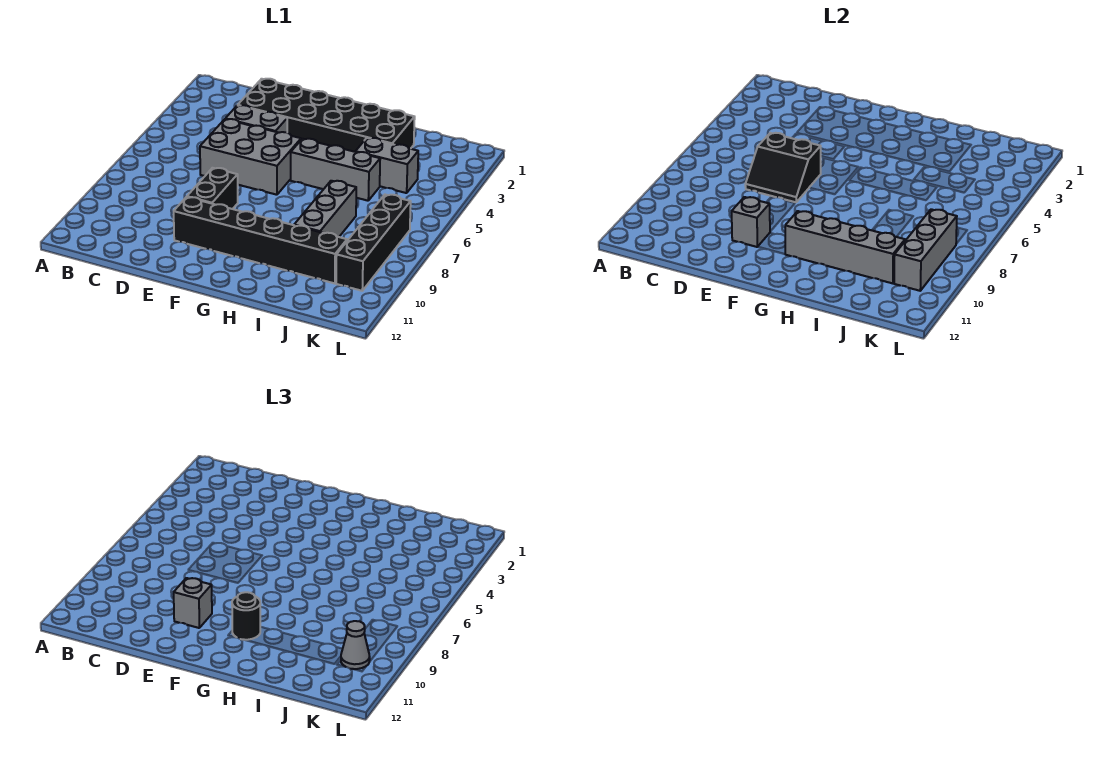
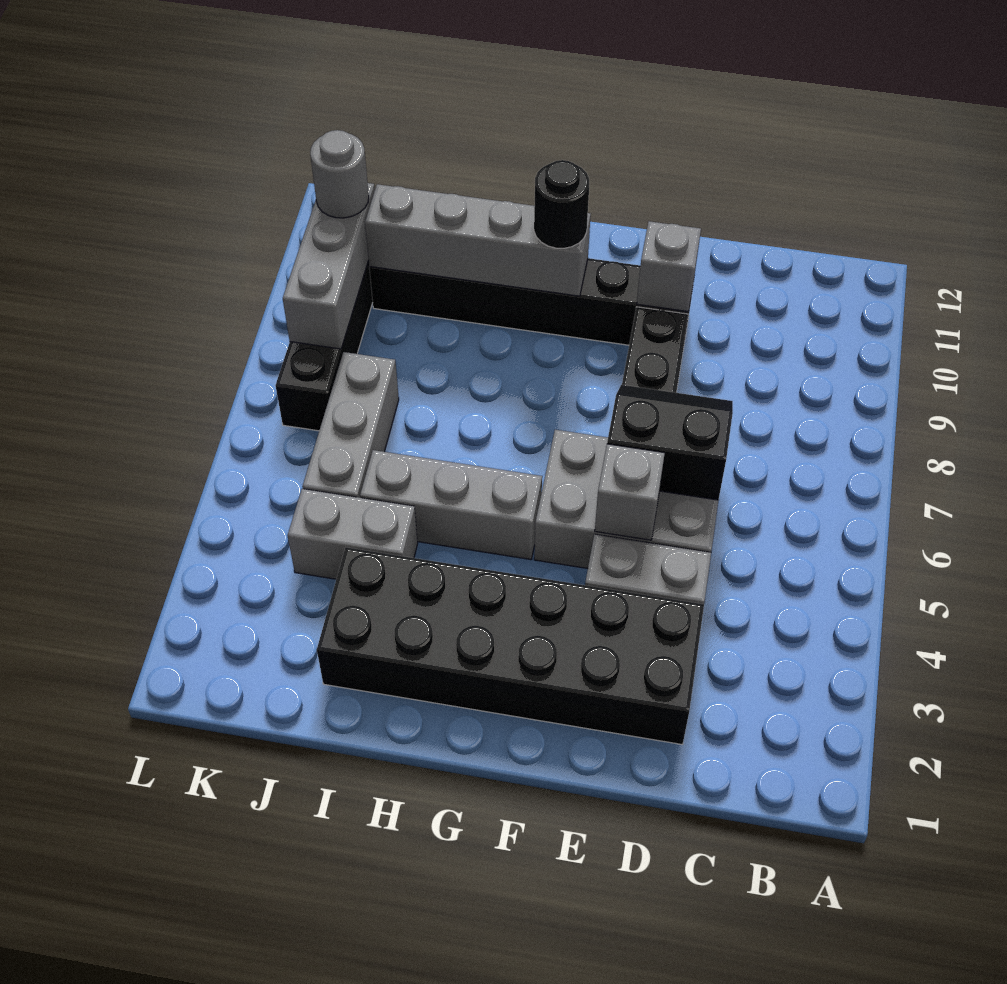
grey brick E10 level 3 -> grey brick E5 level 2
grey brick I7:I9 level 1 -> grey brick J5:J7 level 1
grey cone K10 level 3 -> grey round brick K10 level 3

